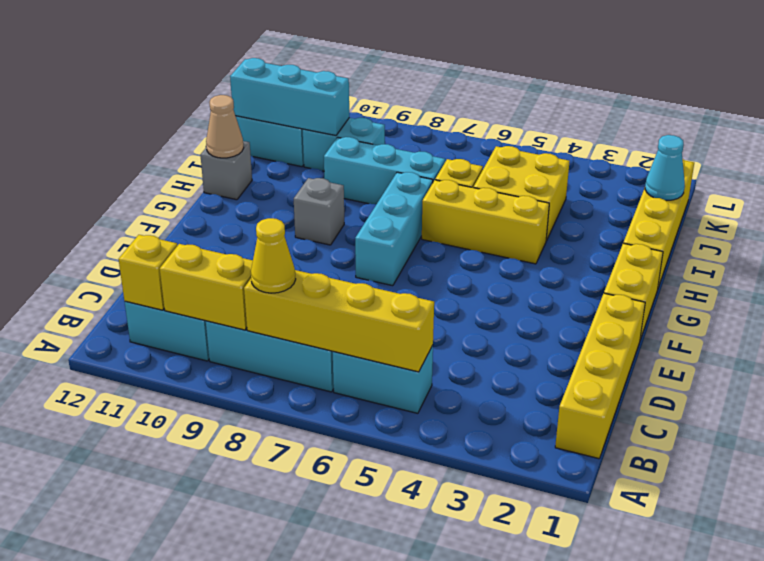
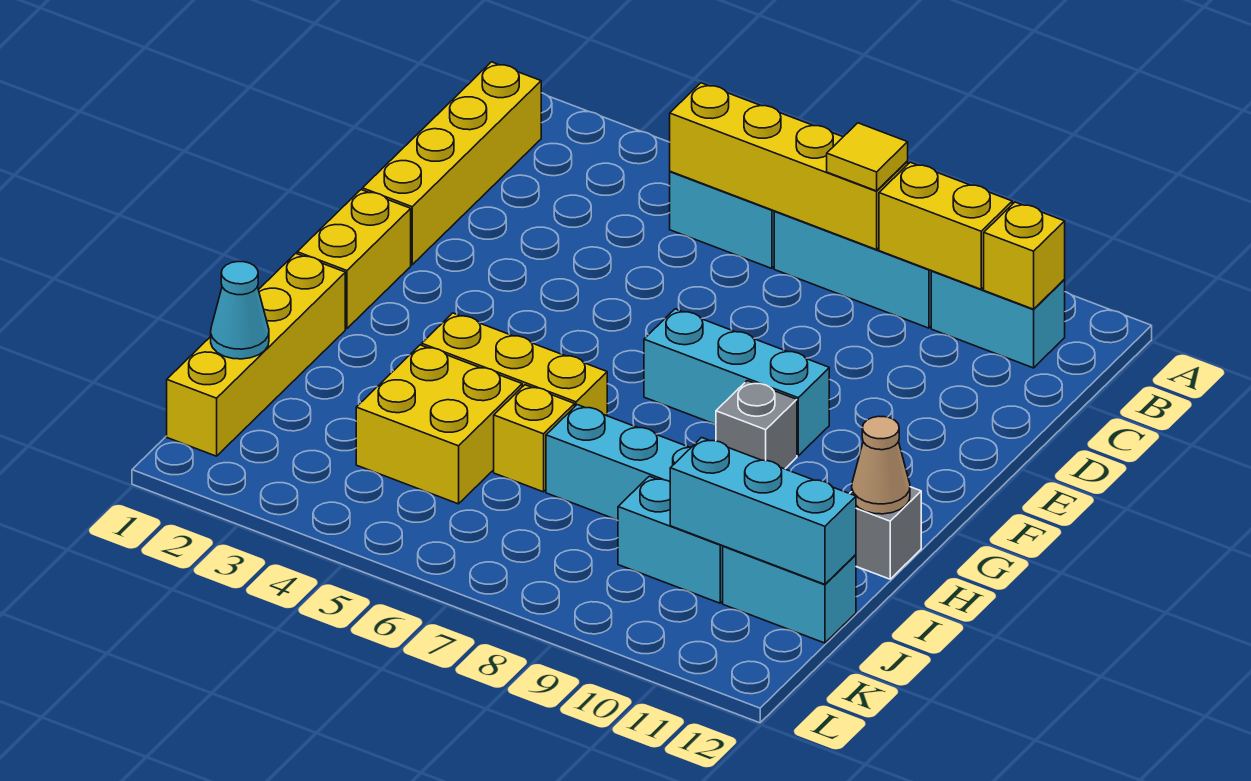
yellow cone B8 level 3 -> yellow tile B8 level 3
cyan brick F7:H7 level 1 -> cyan brick F7:F9 level 1

